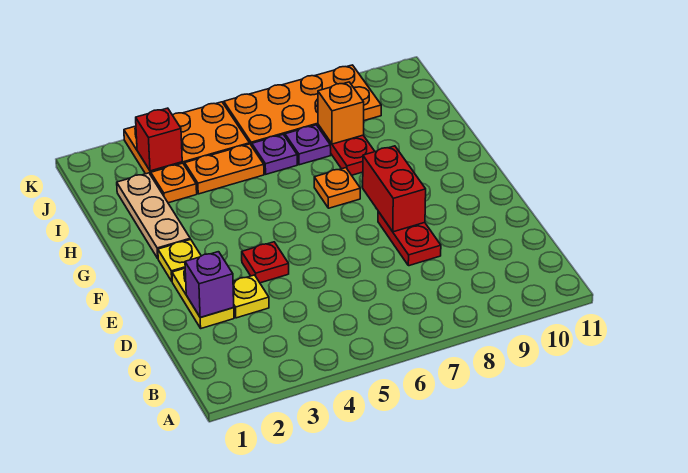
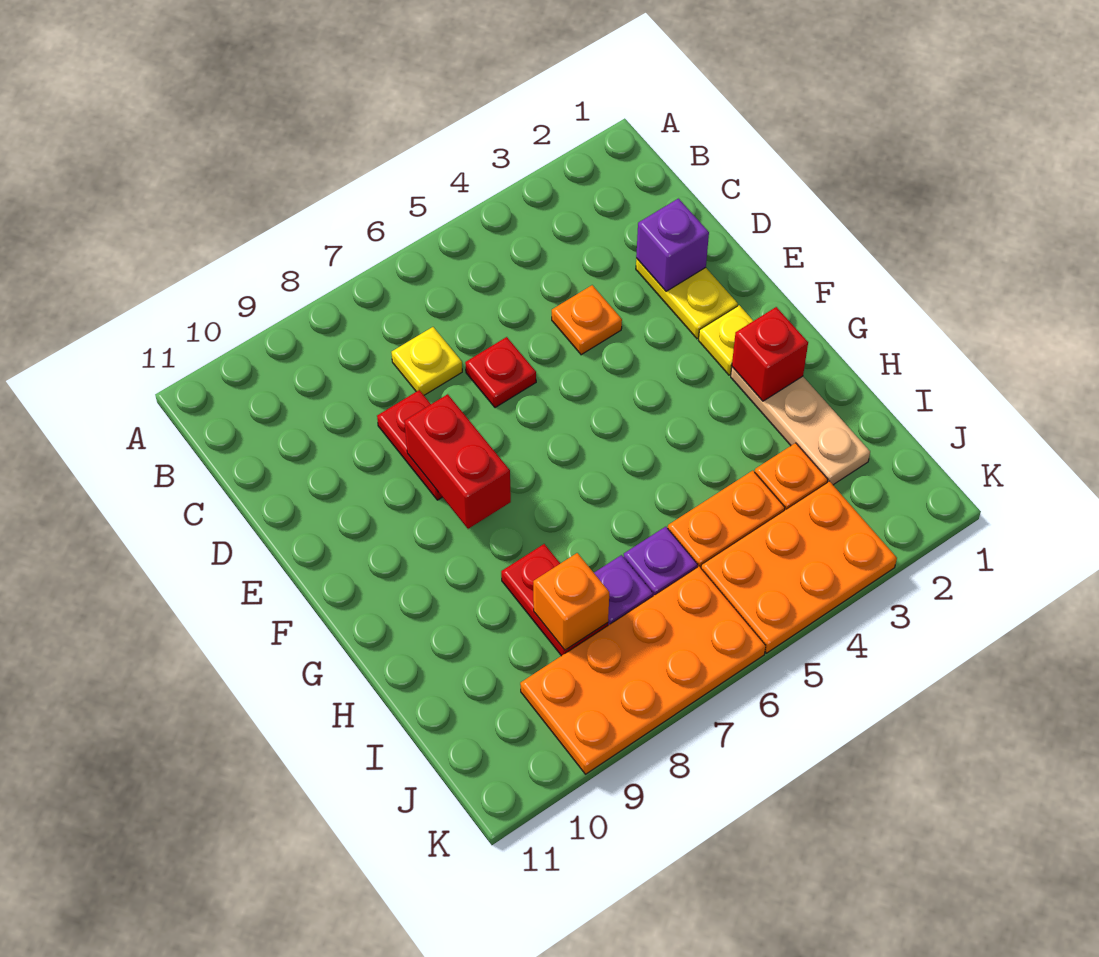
yellow plate D3 level 1 -> yellow plate C7 level 1
red plate E4 level 1 -> red plate D6 level 1
orange plate G7 level 1 -> orange plate D4 level 1
red brick J3 level 2 -> red brick G2 level 2

